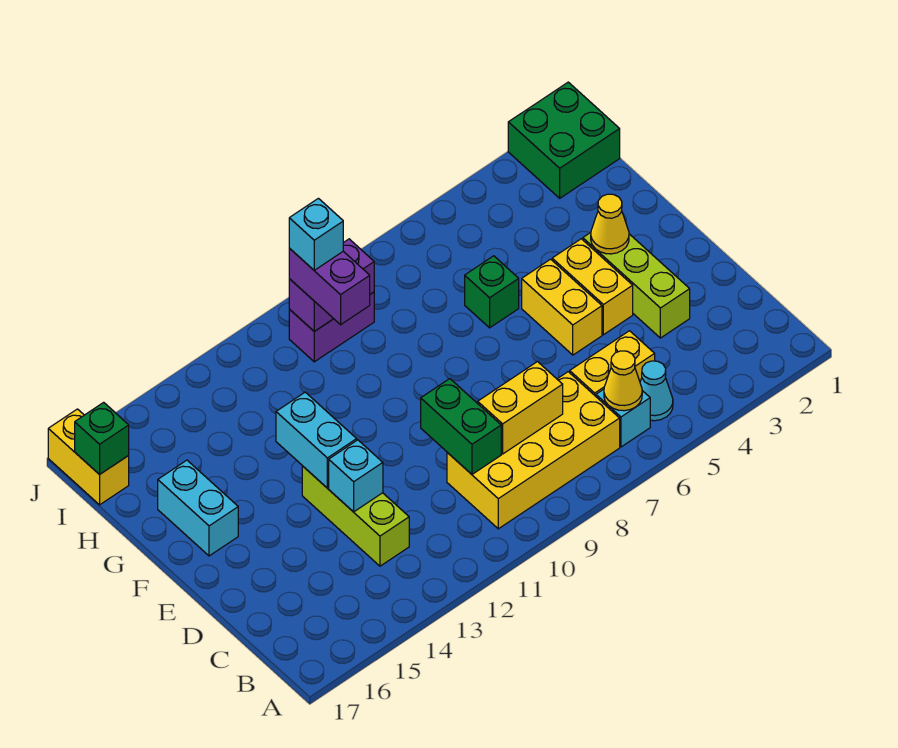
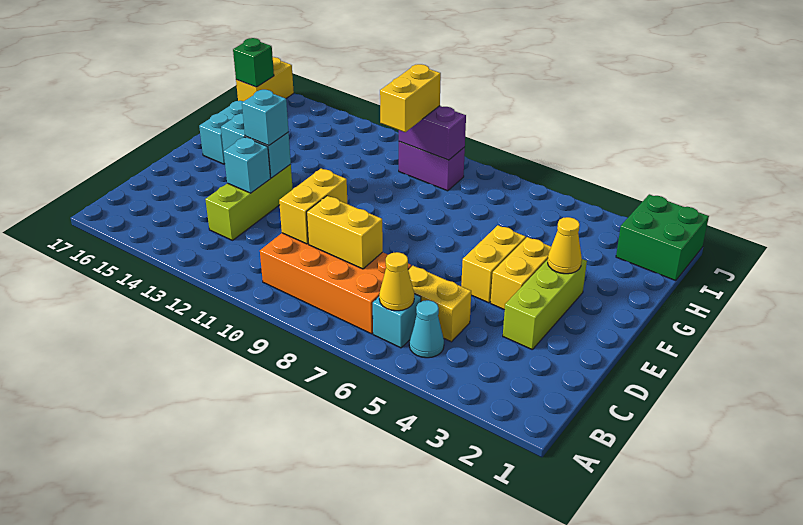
yellow brick B7:C10 level 1 -> orange brick B7:C10 level 1
green brick C10:D10 level 2 -> yellow brick C10:D10 level 2
cyan brick E13:F13 level 2 -> cyan brick E13:E14 level 2
green brick G6 level 1 -> none
purple brick H10:I10 level 3 -> yellow brick H10:I10 level 3
cyan brick I10 level 4 -> cyan brick E13 level 3

